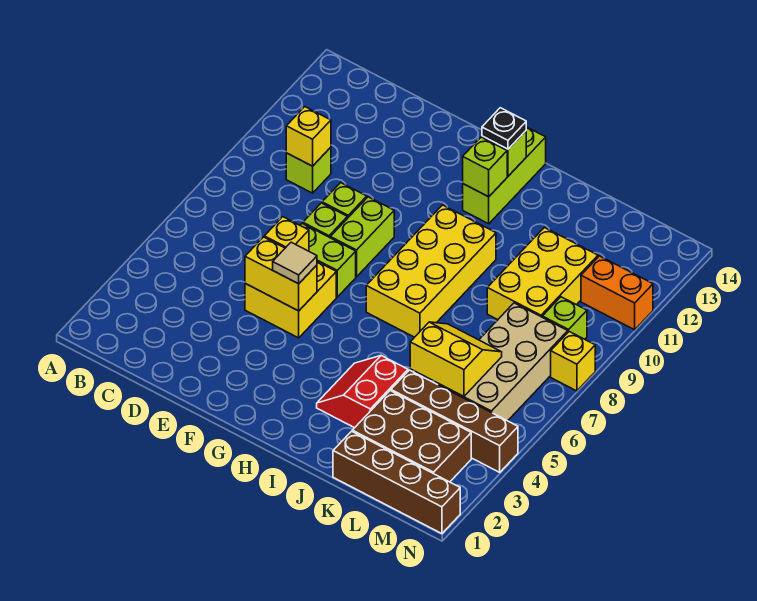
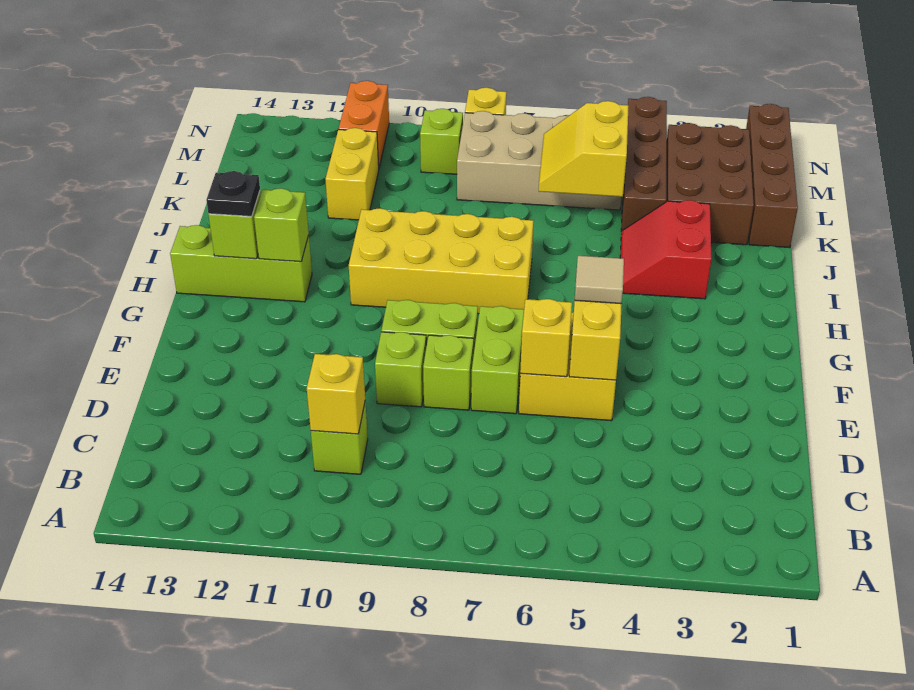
red slope I3:J4 level 1 top J -> red slope I3:J4 level 1 top 3
yellow brick K9:L11 level 1 -> yellow brick K11:L11 level 1

